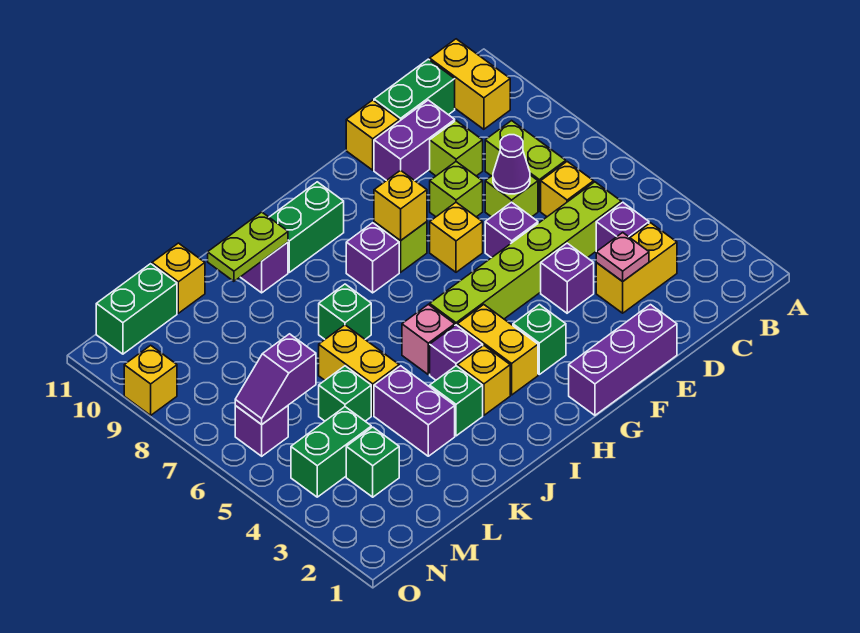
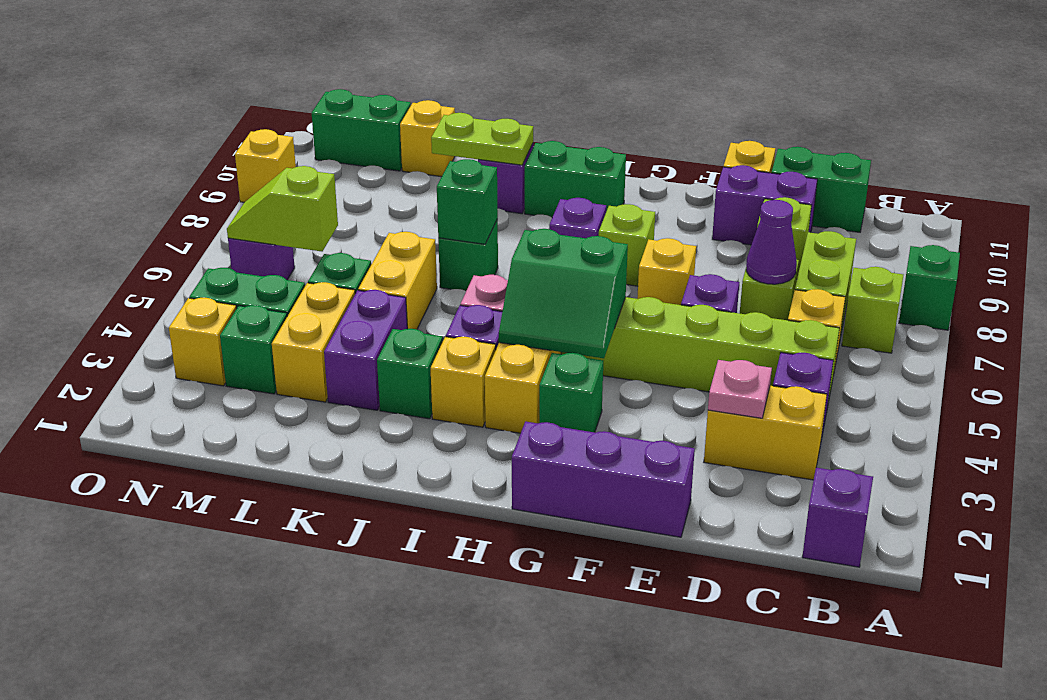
none -> green brick A8 level 1
yellow brick B10:B11 level 1 -> yellow brick L3:L4 level 1
purple brick E4 level 1 -> purple brick B1 level 1
lime brick E8 level 1 -> lime brick B7 level 1
none -> green slope G4:H5 level 2 top 5
yellow brick G8 level 2 -> yellow brick N3 level 1
none -> green brick J7 level 2
purple slope M6:N6 level 2 top M -> lime slope M6:N6 level 2 top M

